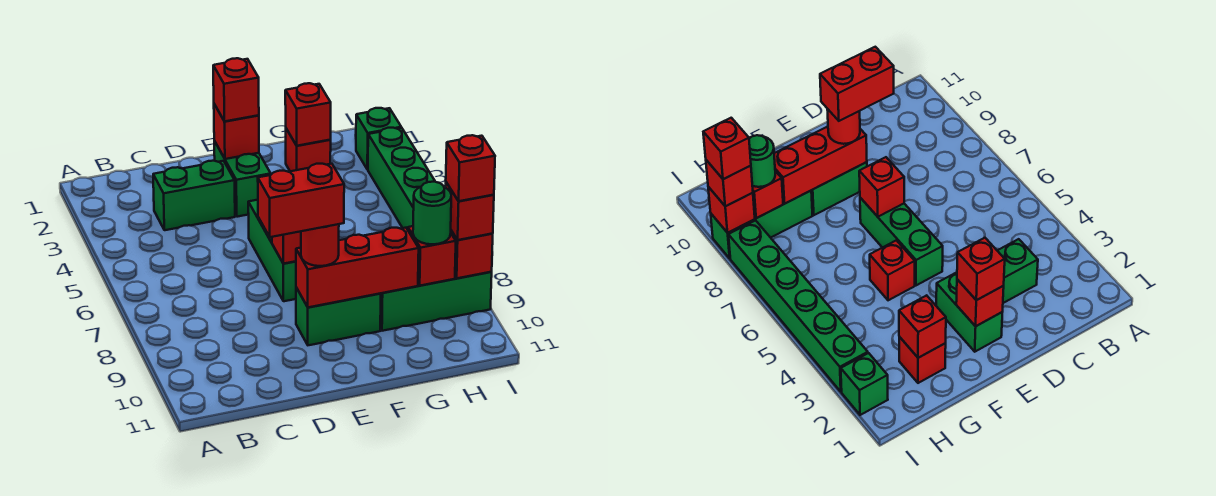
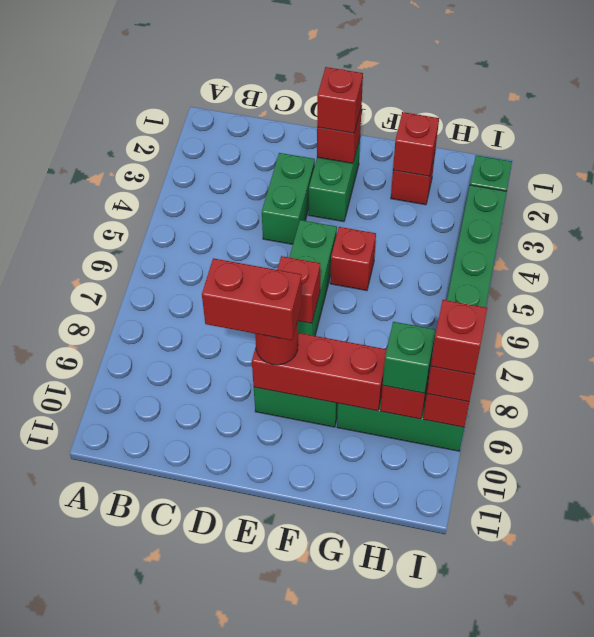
green brick C3:D3 level 1 -> green brick D3:D4 level 1
green round brick H9 level 3 -> green brick H9 level 3

